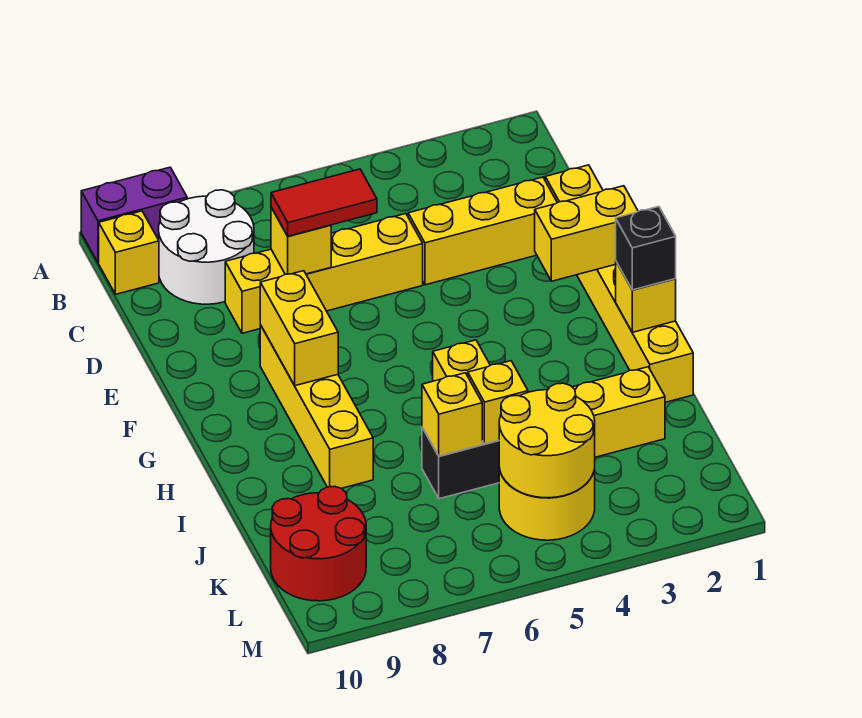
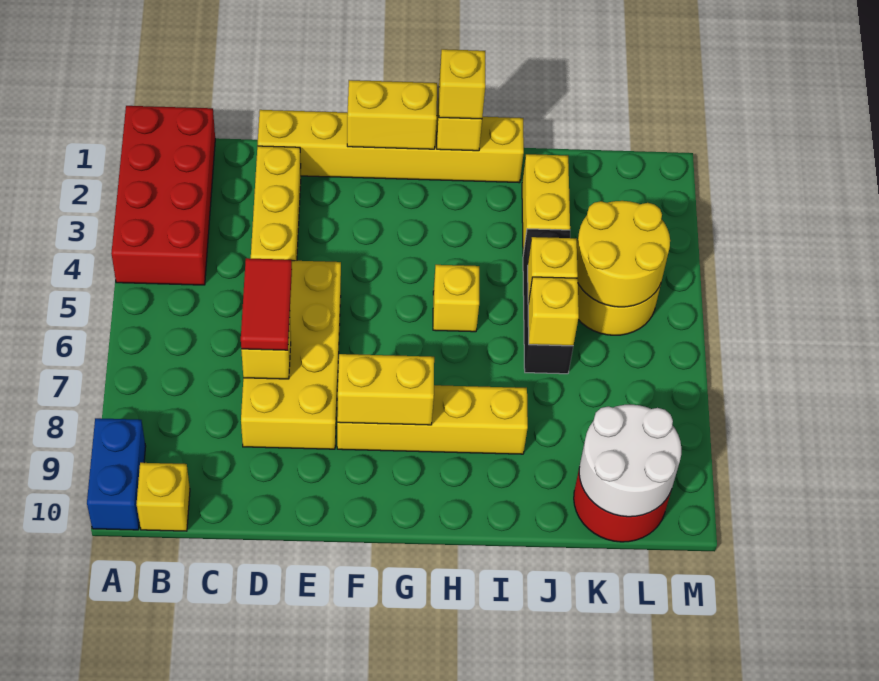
none -> red brick A1:B4 level 1
purple brick A9:A10 level 1 -> blue brick A9:A10 level 1
white round brick B8:C9 level 1 -> white round brick K9:L10 level 2
yellow brick D5:D8 level 1 -> yellow brick D5:E8 level 1
yellow brick F1:F2 level 2 -> yellow brick F1:G1 level 2
black brick H1 level 3 -> yellow brick H1 level 3

